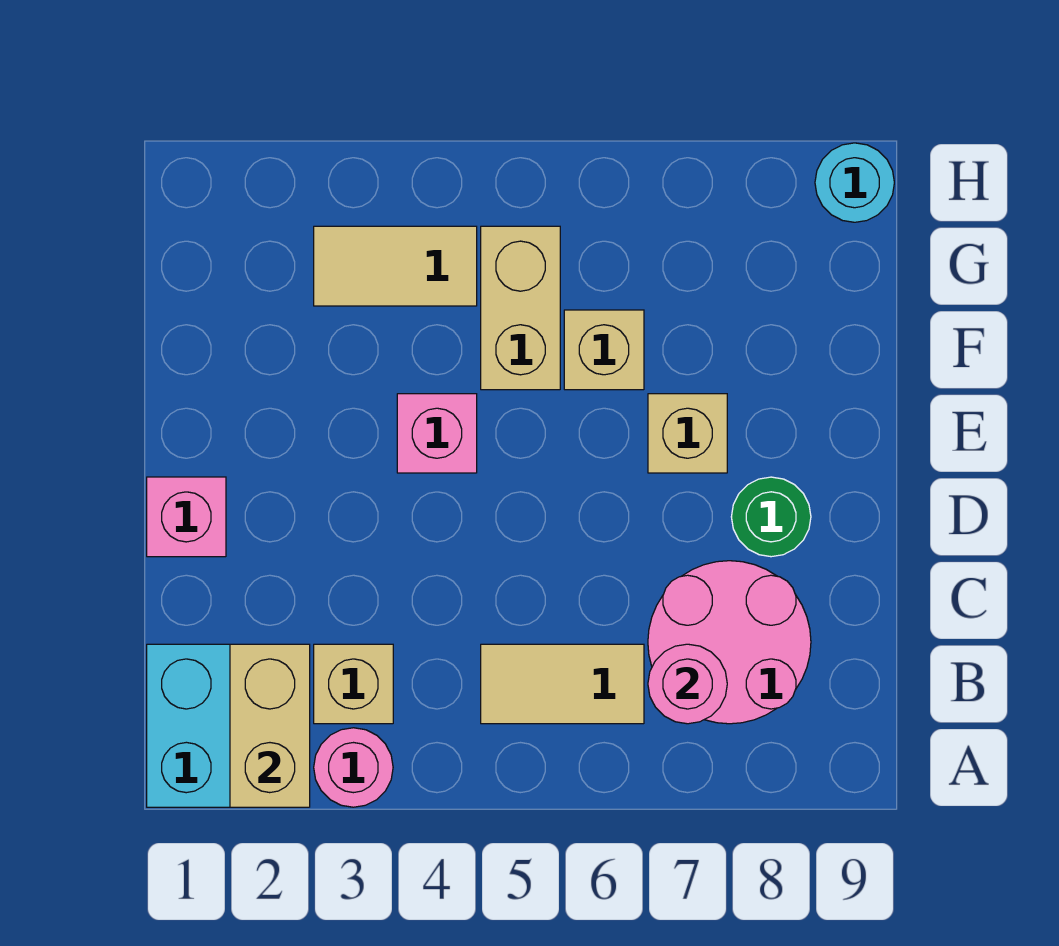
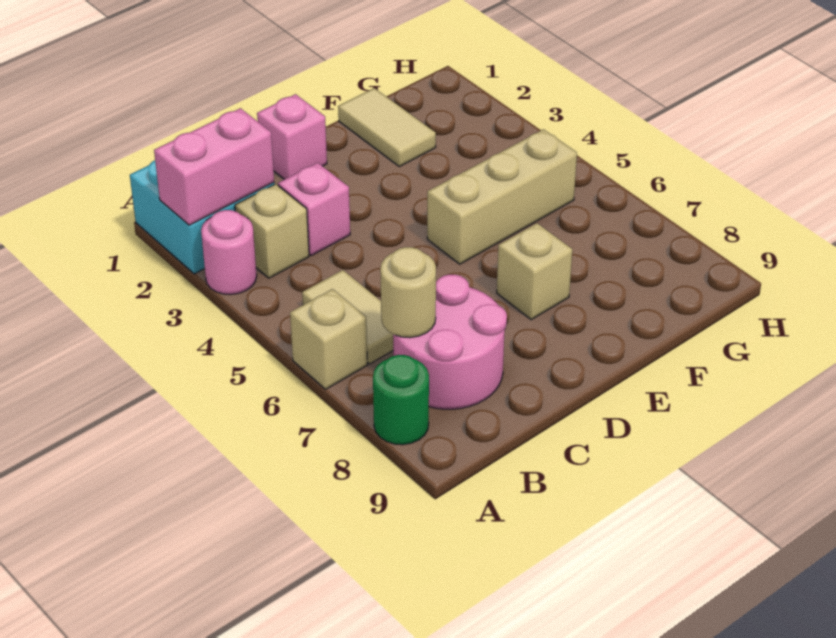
tan brick A2:B2 level 2 -> pink brick A2:B2 level 2
pink round brick B7 level 2 -> tan round brick B7 level 2
green round brick D8 level 1 -> green round brick A8 level 1
pink brick E4 level 1 -> pink brick C3 level 1
tan brick F5:G5 level 1 -> tan brick E5:G5 level 1
tan brick F6 level 1 -> tan brick A6 level 1
tan tile G3:G4 level 1 -> tan tile F1:F2 level 1
cyan round brick H9 level 1 -> none

